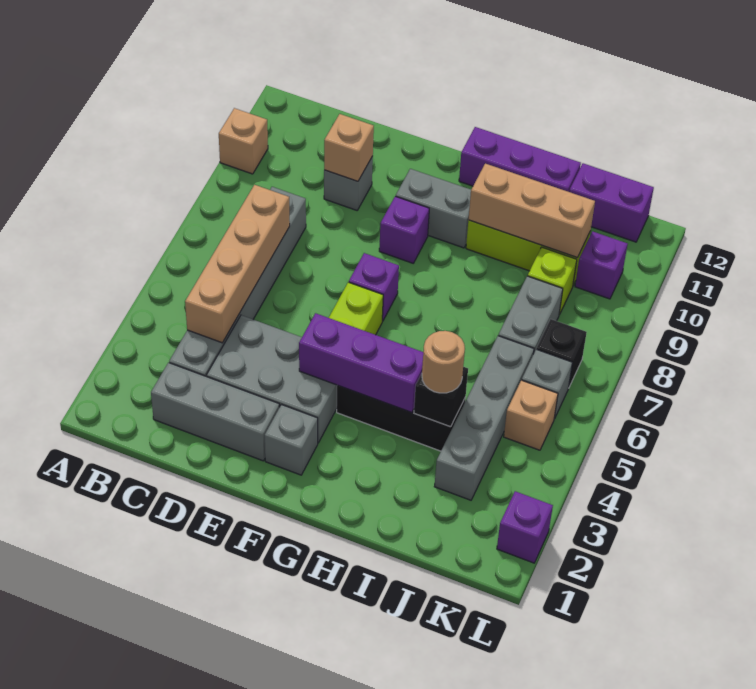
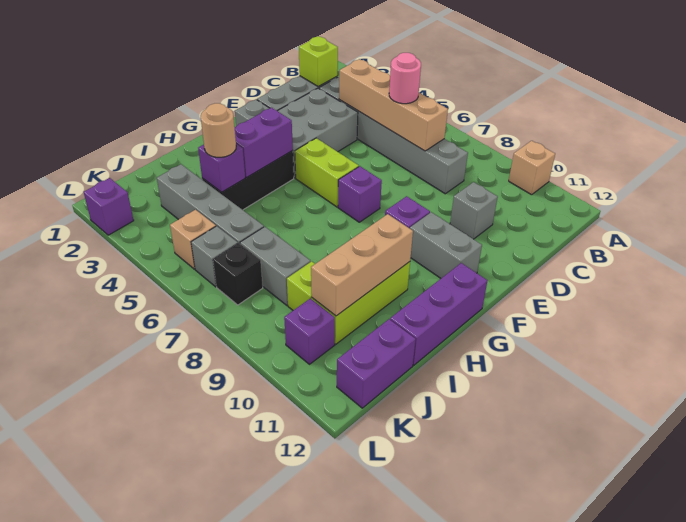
none -> lime brick C2 level 2
none -> pink round brick C6 level 3
tan brick D10 level 2 -> none
purple brick F4:H4 level 2 -> purple brick G4:H4 level 2
grey brick F10:G10 level 1 -> grey brick F10:F11 level 1
black brick I4 level 2 -> purple brick I4 level 2

